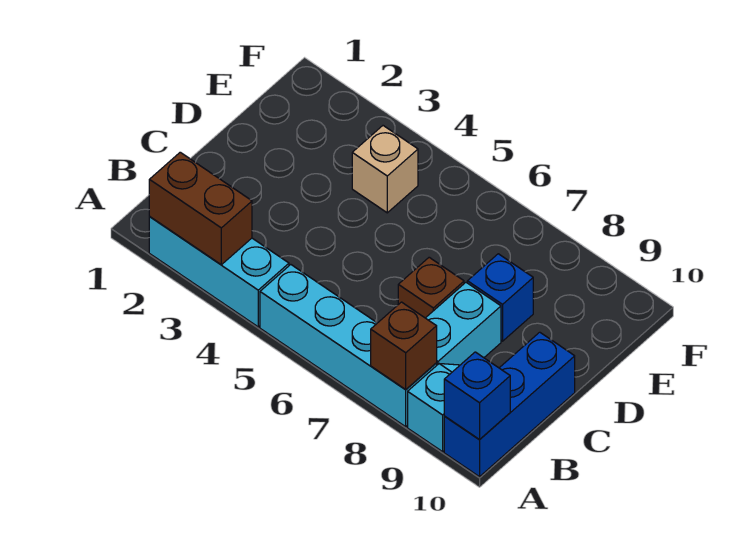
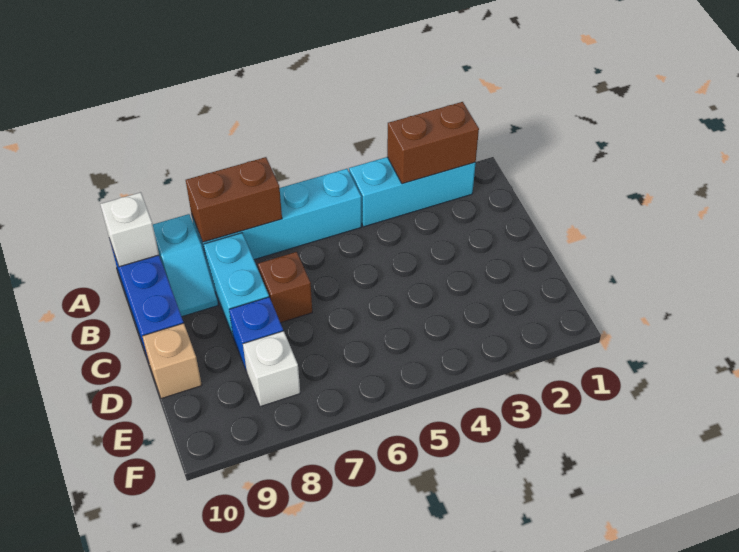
brown brick A8 level 2 -> brown brick A7:A8 level 2
blue brick A10 level 2 -> white brick A10 level 2
tan brick E4 level 1 -> tan brick D10 level 1
none -> white brick E8 level 1

